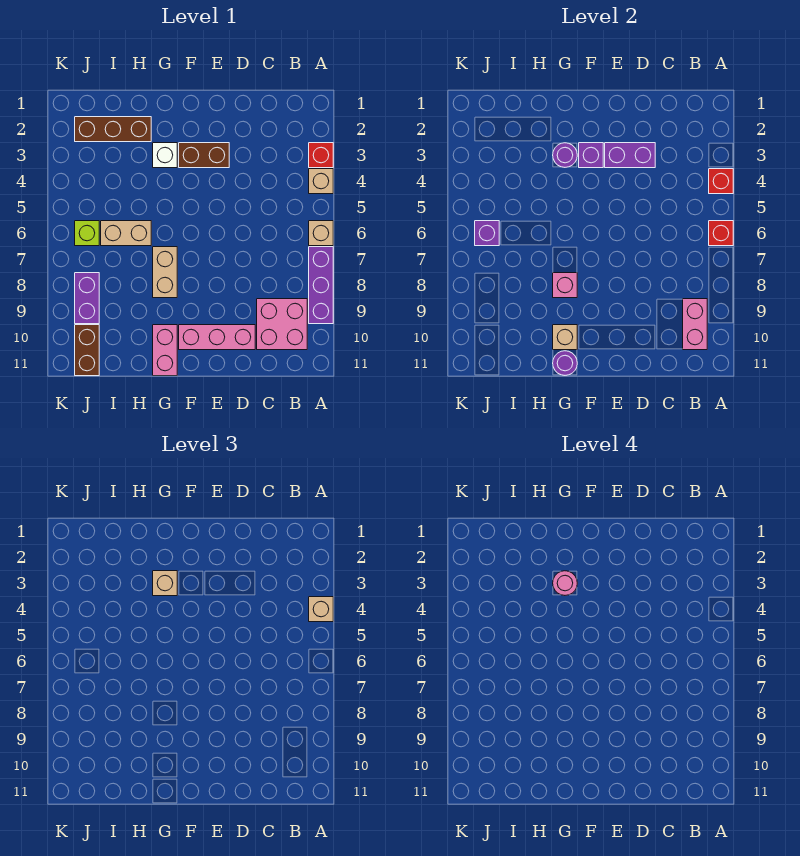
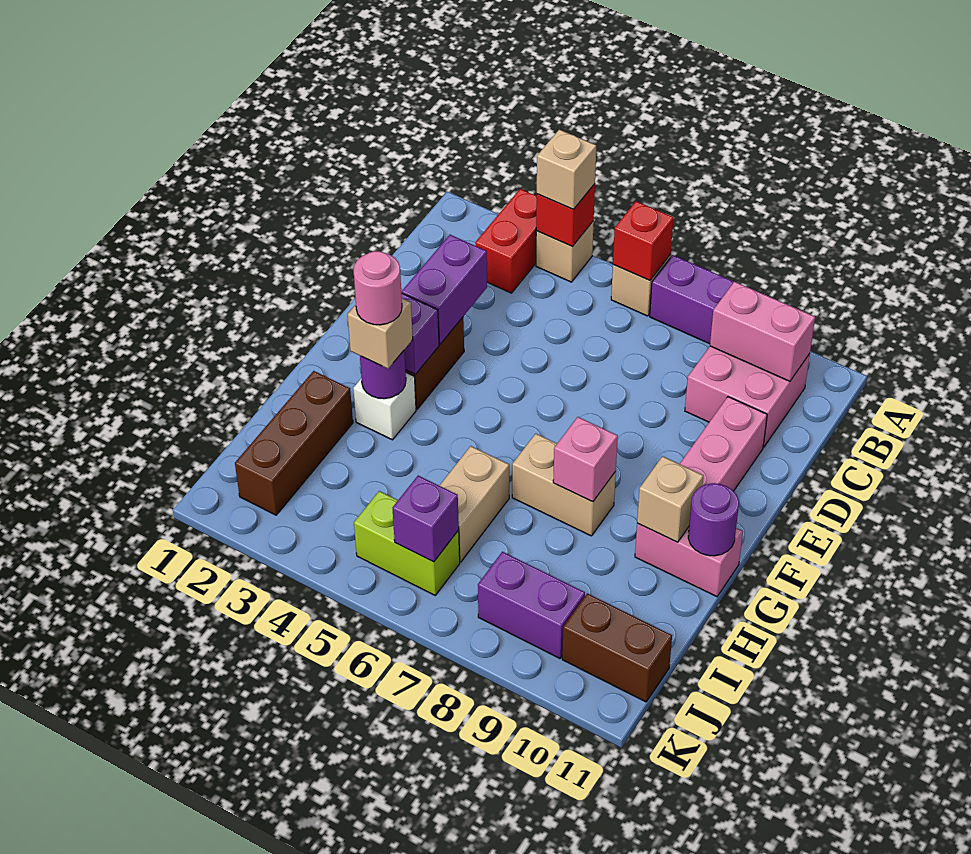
red brick A3 level 1 -> red brick A3:B3 level 1
lime brick J6 level 1 -> lime brick J5:J6 level 1

